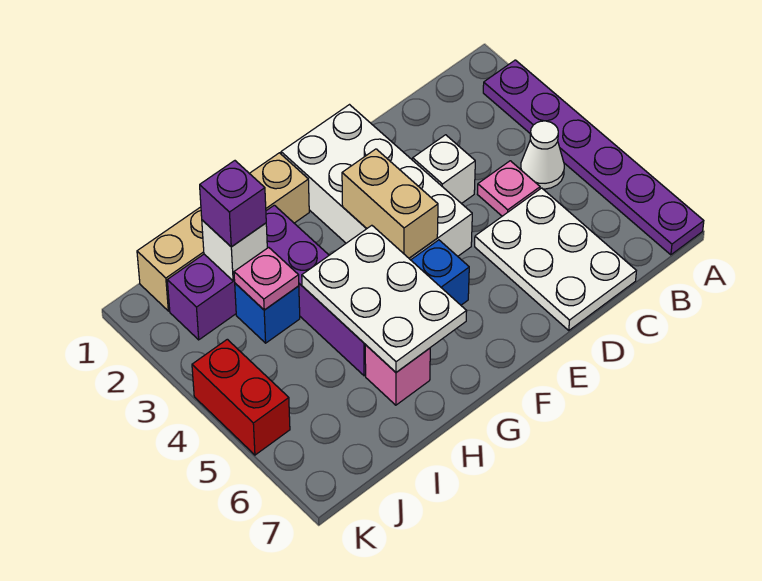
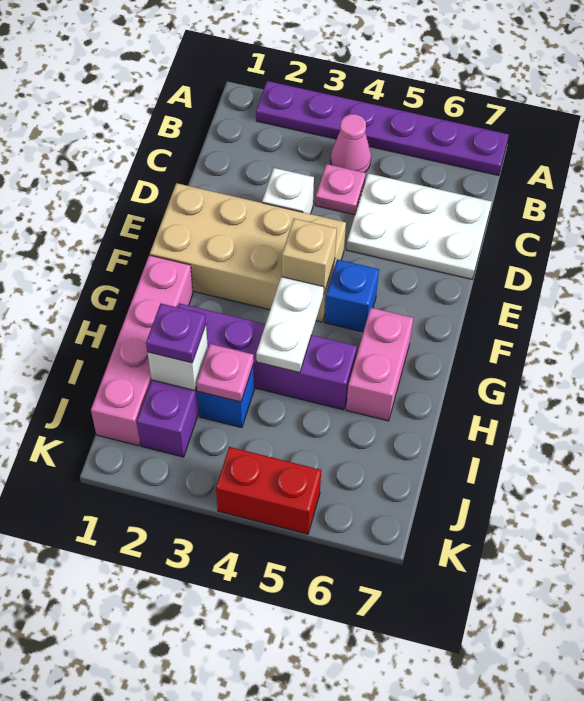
white cone B4 level 1 -> pink cone B4 level 1
white brick E1:F4 level 1 -> tan brick E1:F4 level 1
tan brick F3:F4 level 2 -> tan brick F4 level 2
tan brick G1:J1 level 1 -> pink brick G1:J1 level 1
white plate G4:H6 level 2 -> white plate G4:H4 level 2
pink brick H6 level 1 -> pink brick G6:H6 level 1
purple brick I2 level 3 -> purple plate I2 level 3

